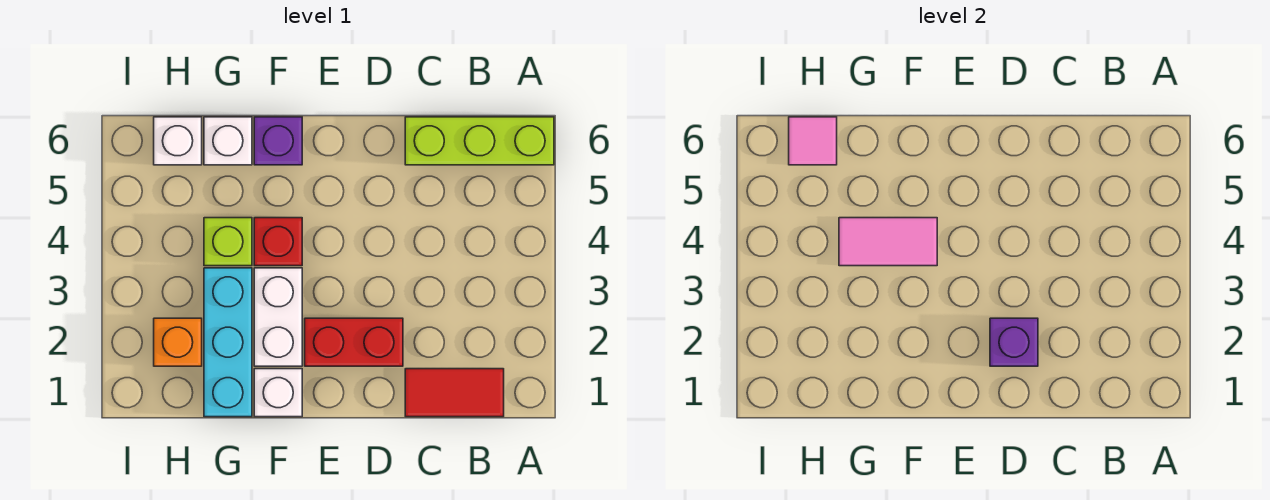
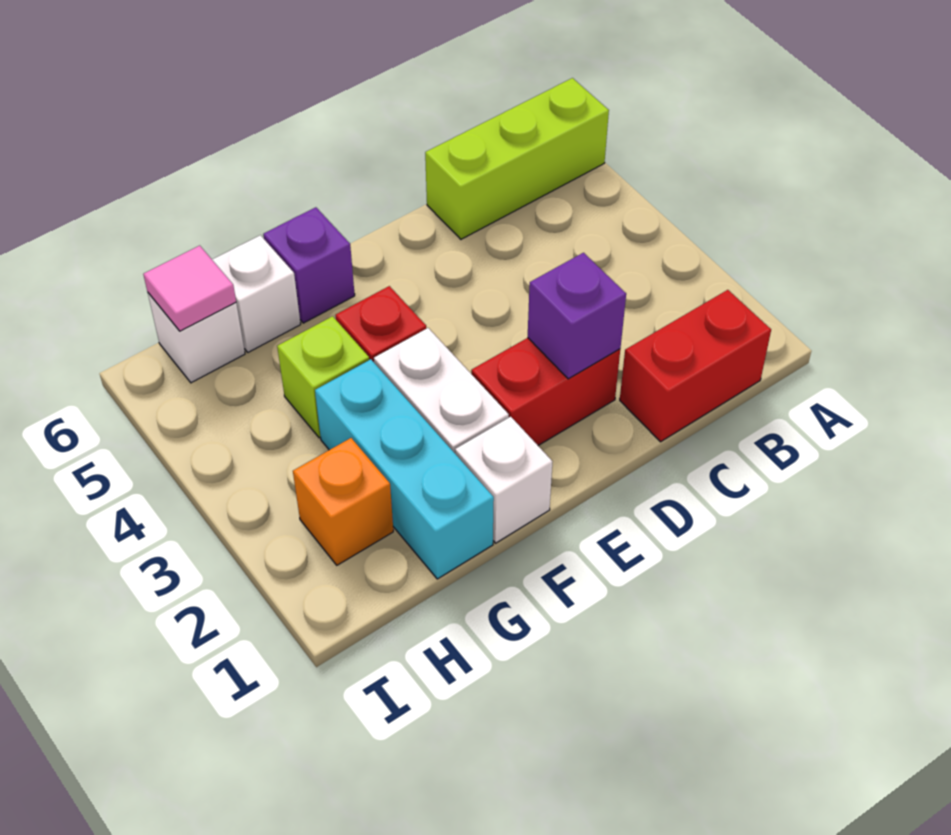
red tile B1:C1 level 1 -> red brick B1:C1 level 1
pink tile F4:G4 level 2 -> none

